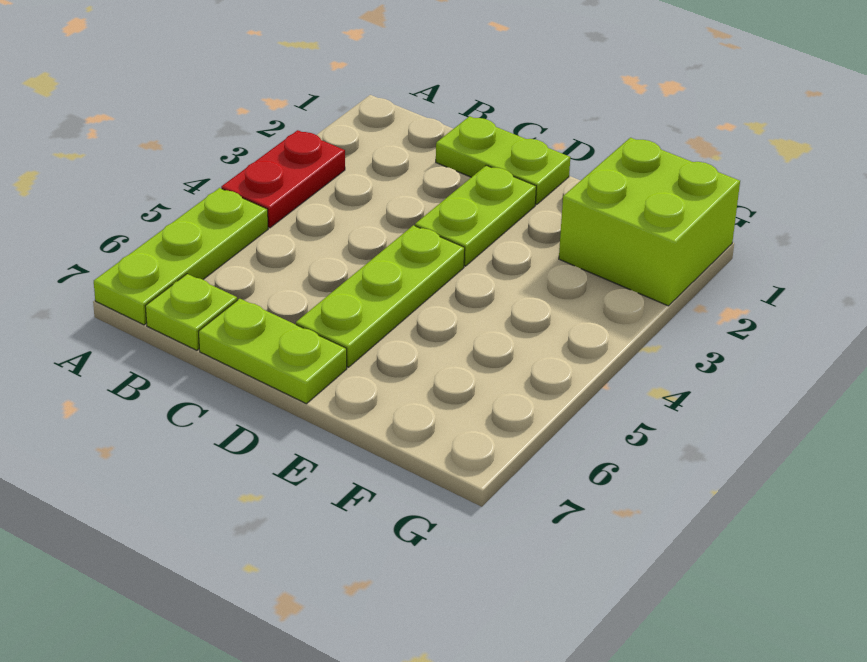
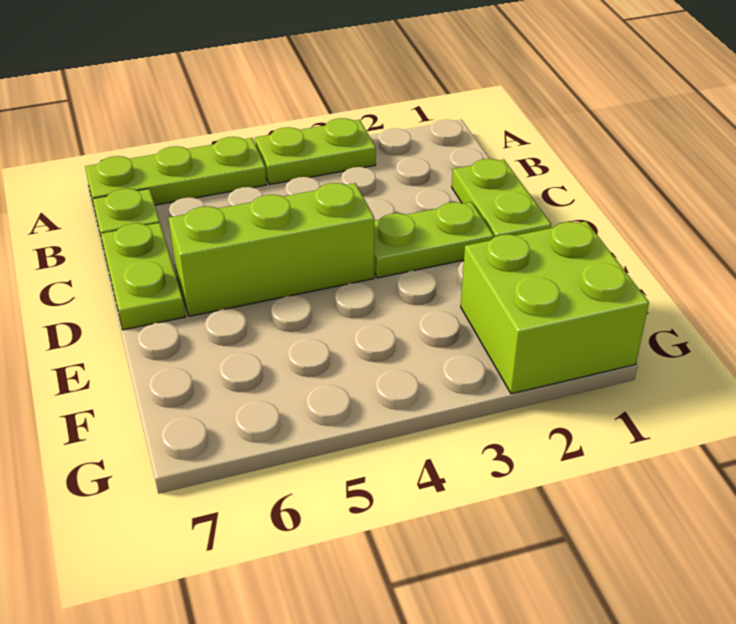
red plate A3:A4 level 1 -> lime plate A3:A4 level 1
lime plate D4:D6 level 1 -> lime brick D4:D6 level 1

